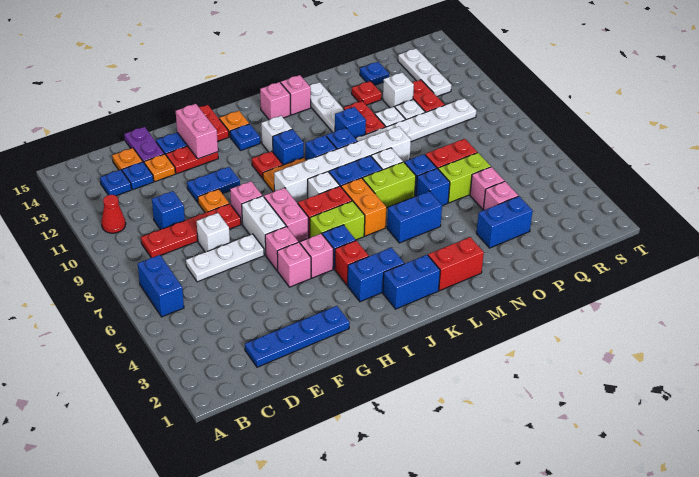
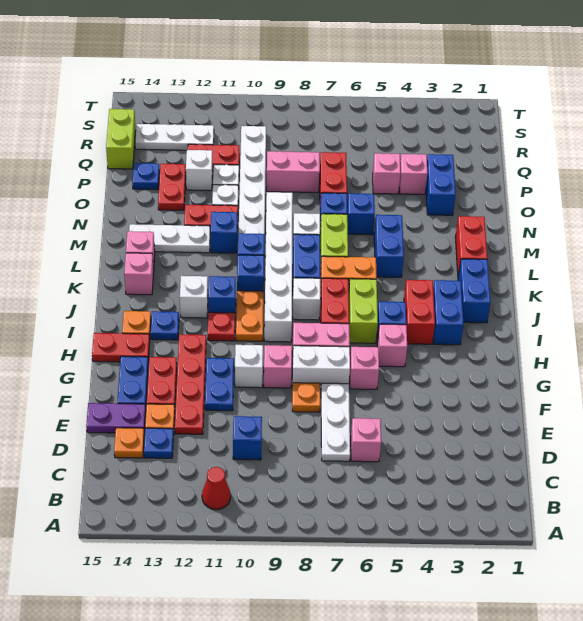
blue brick B6:B7 level 1 -> none
red plate C9:F9 level 1 -> red plate E12:H12 level 1
blue plate C13 level 1 -> none
blue plate D2:G2 level 1 -> none
white brick E8 level 1 -> white brick G10 level 1
orange plate F10 level 1 -> orange plate F8 level 1
pink brick G5 level 1 -> pink brick D6 level 1
pink brick G13:G14 level 2 -> pink brick P8:P9 level 1
red brick I4 level 1 -> red brick I4:J4 level 1
lime brick O6:P6 level 1 -> lime brick Q15:R15 level 1
red plate O13 level 1 -> red plate O13:P13 level 1

